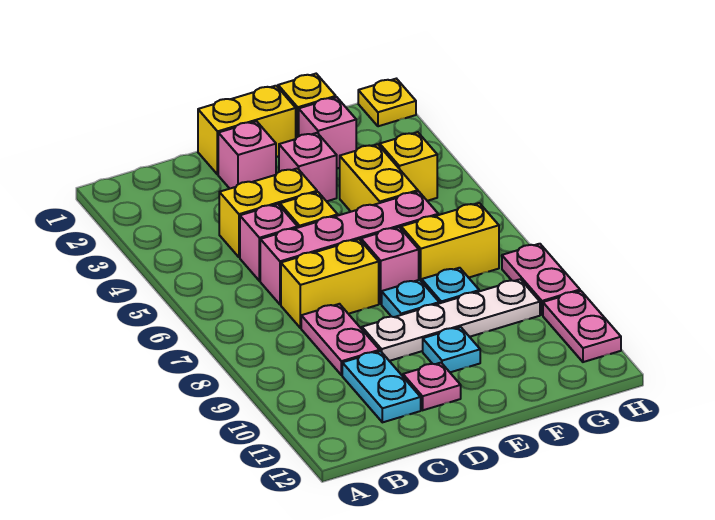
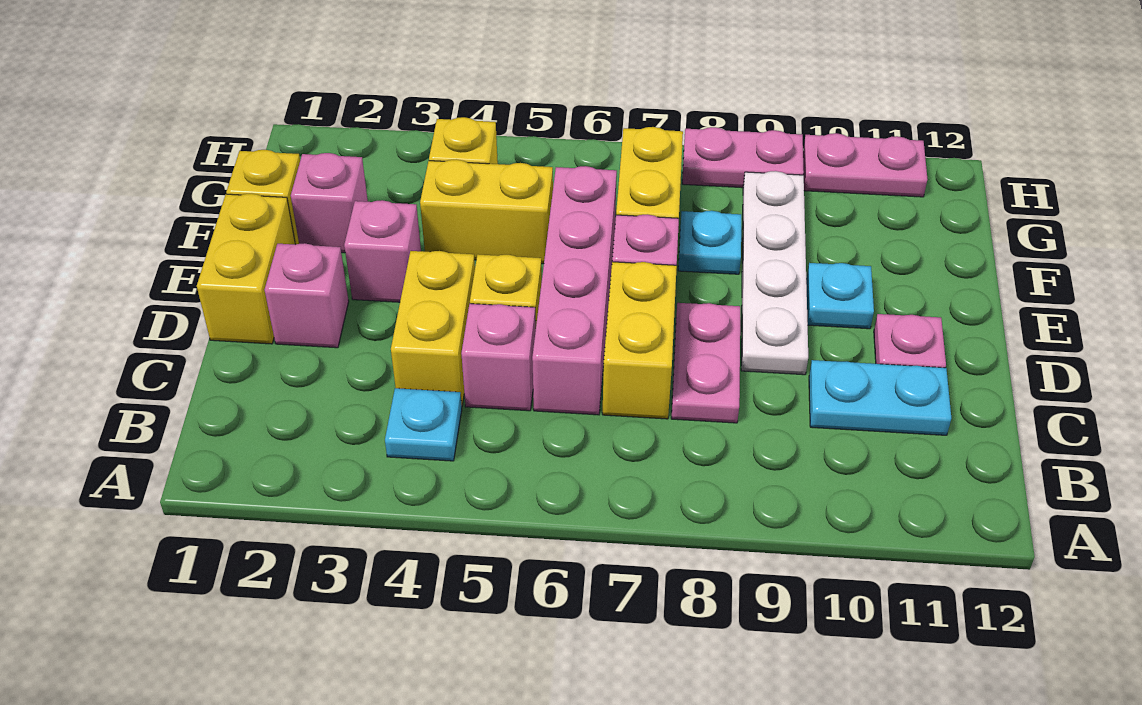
pink plate C8:C9 level 1 -> pink plate C8:D8 level 1
cyan plate E8 level 1 -> cyan plate B4 level 1
yellow plate H1 level 1 -> none

